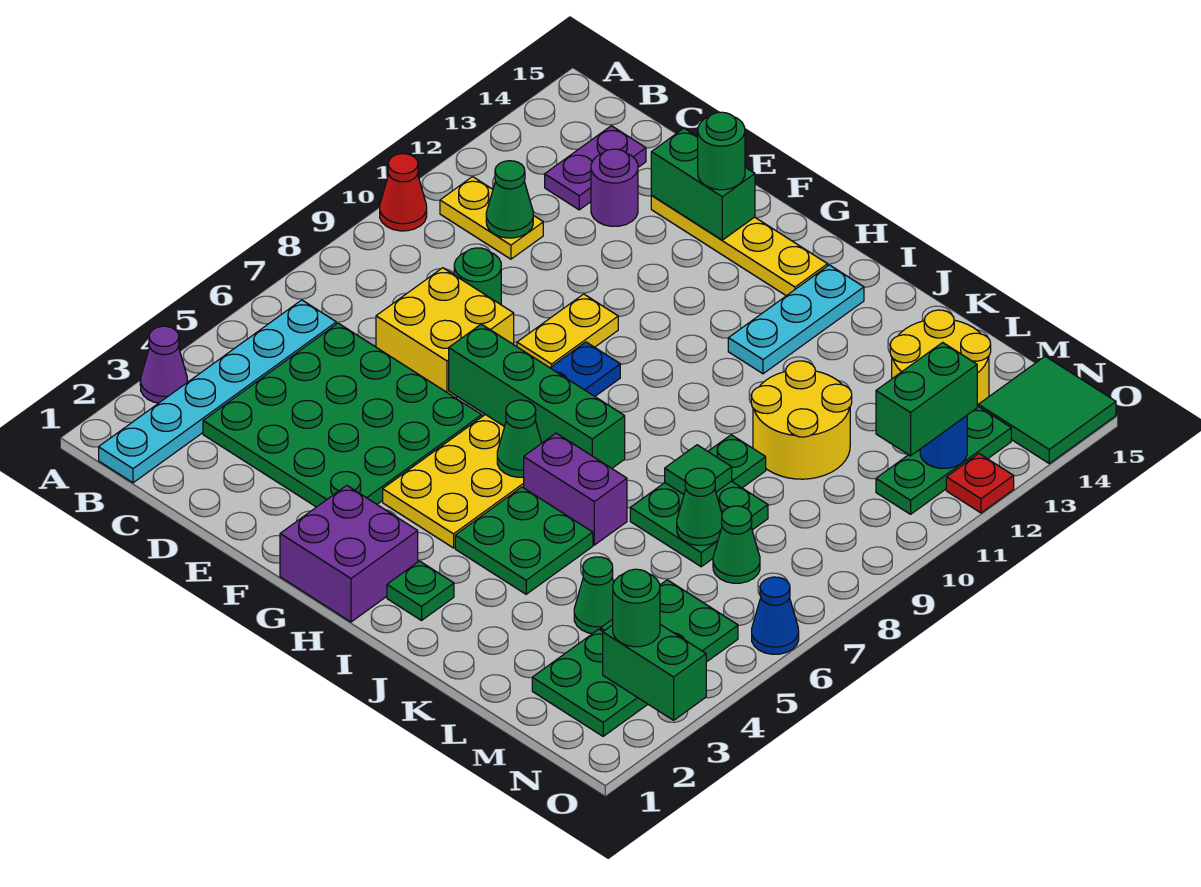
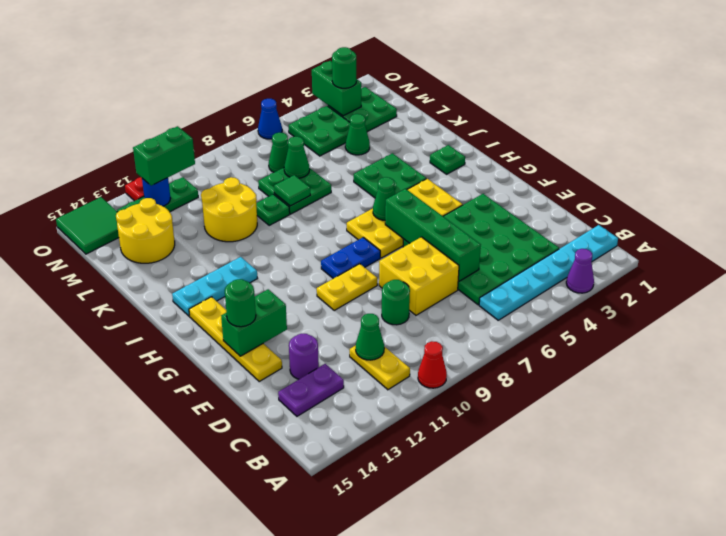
green brick E14:F14 level 2 -> green brick F13:F14 level 2
green brick F7:I7 level 2 -> green brick D6:G6 level 2
purple brick G1:H2 level 1 -> none
purple brick I6:J6 level 1 -> none

